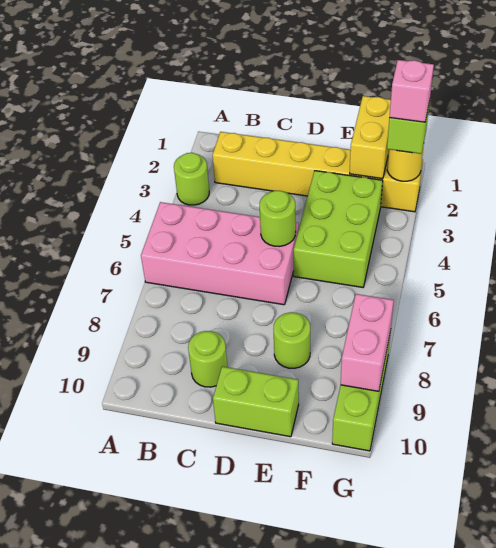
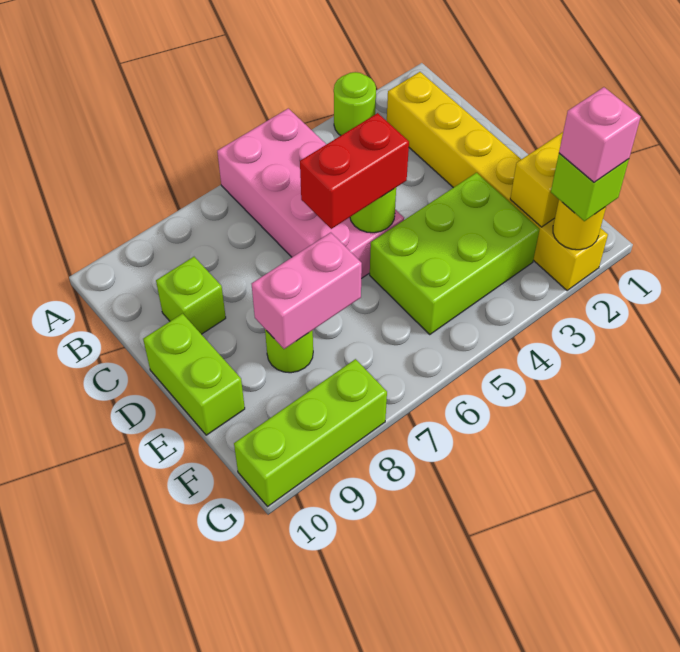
lime round brick C9 level 1 -> lime brick C9 level 1
none -> red brick D5:D6 level 3
pink brick G8:G9 level 2 -> pink brick E7:E8 level 2

